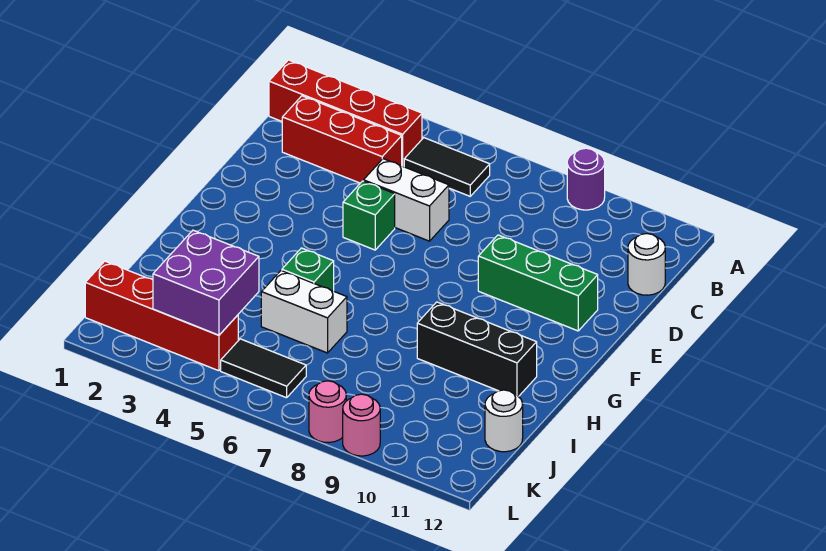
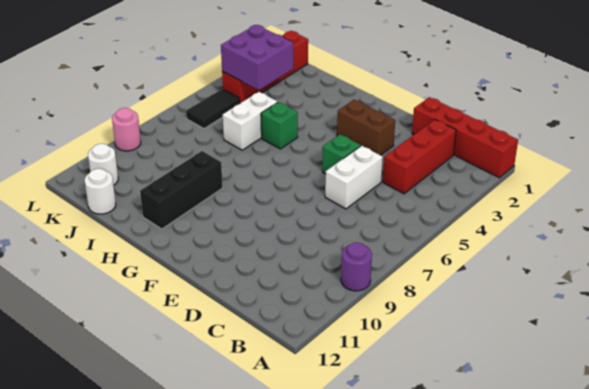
red brick B1:B4 level 1 -> red brick A1:D1 level 1
black tile B5:B6 level 1 -> none
white round brick C12 level 1 -> white round brick K11 level 1
none -> brown brick E3:F3 level 1
green brick E9:E11 level 1 -> none
pink round brick L8 level 1 -> none

